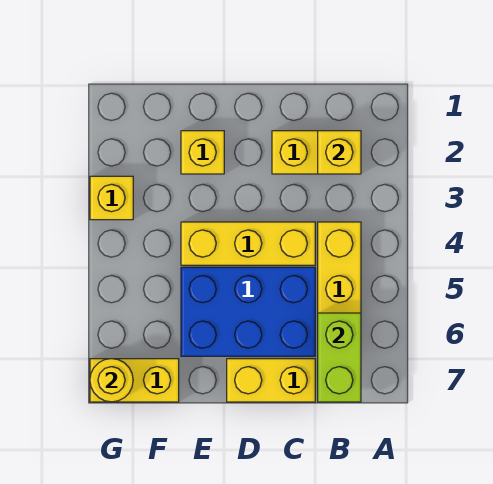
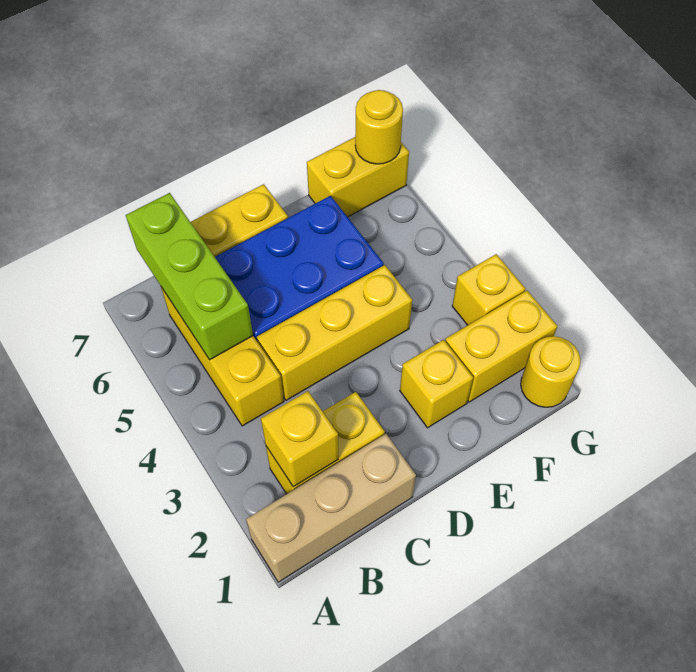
none -> tan brick A1:C1 level 1
lime brick B6:B7 level 2 -> lime brick B5:B7 level 2
none -> yellow brick F2:G2 level 1
none -> yellow round brick G1 level 1

